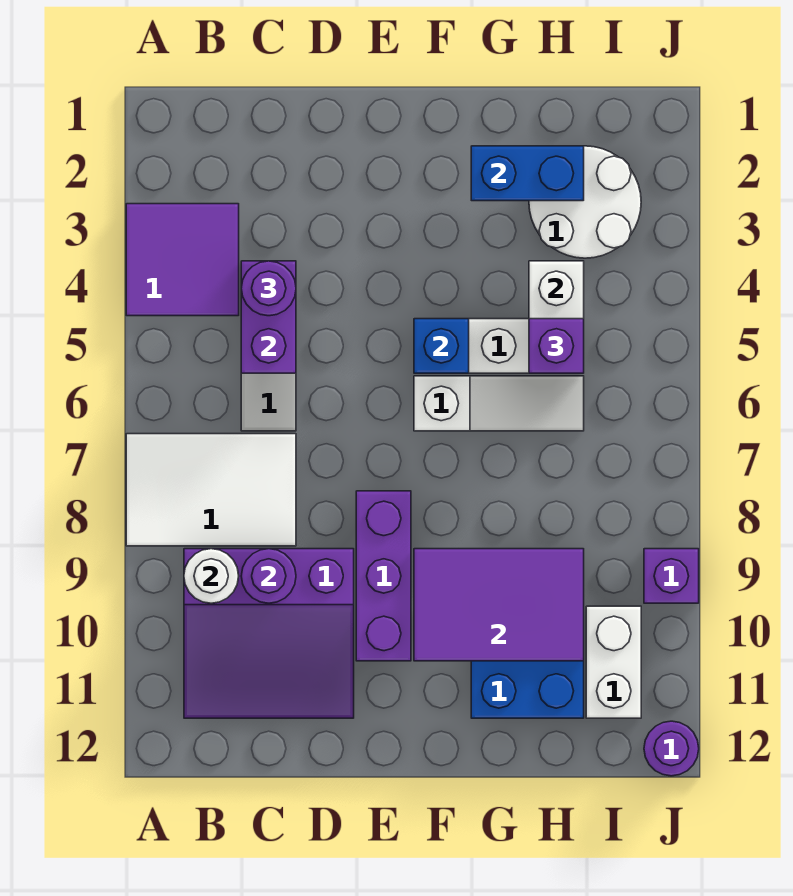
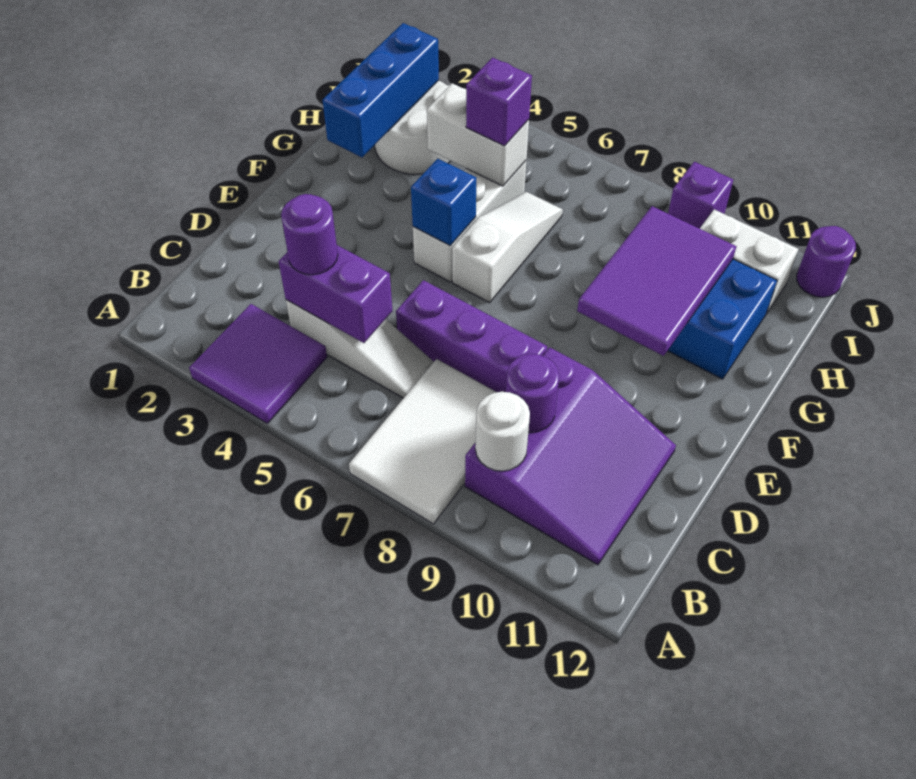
purple brick E8:E10 level 1 -> purple brick D6:D8 level 1
blue brick G2:H2 level 2 -> blue brick G2:I2 level 2

